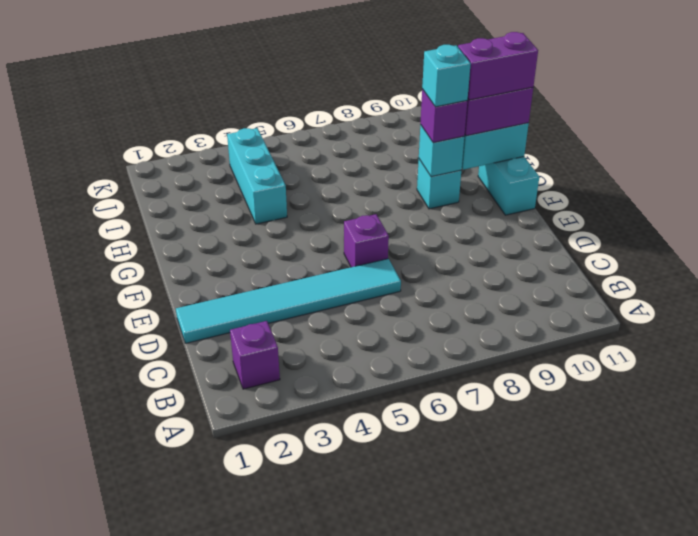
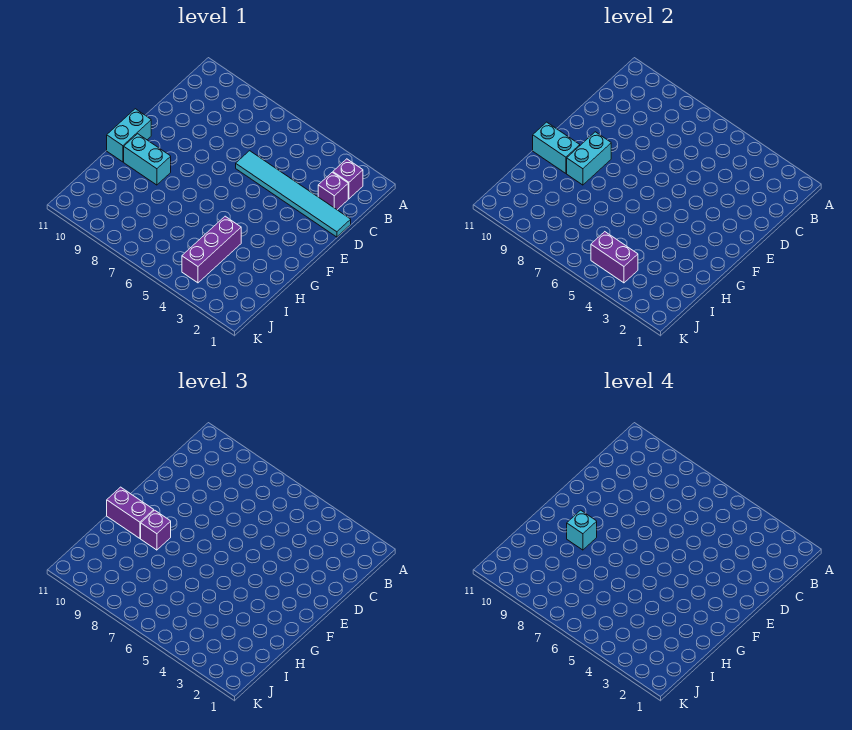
purple brick E6 level 1 -> purple brick C2 level 1
cyan brick G9 level 1 -> cyan brick G9:G10 level 1
cyan brick G9 level 2 -> cyan brick F9:G9 level 2
purple brick G10:G11 level 4 -> purple brick J4:J5 level 2
cyan brick H4:J4 level 1 -> purple brick H4:J4 level 1

